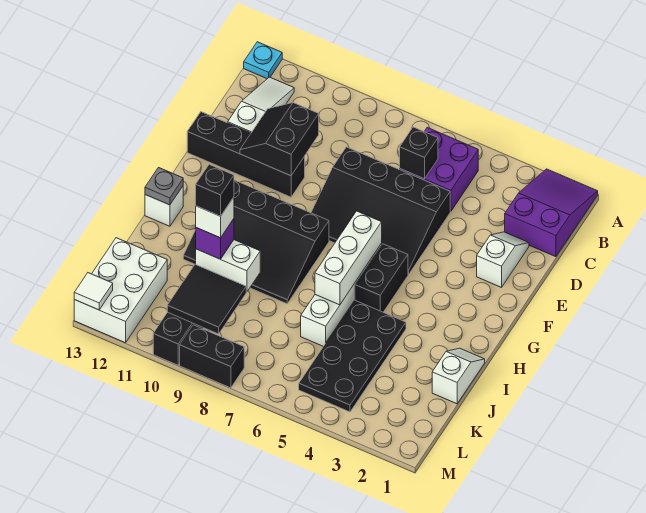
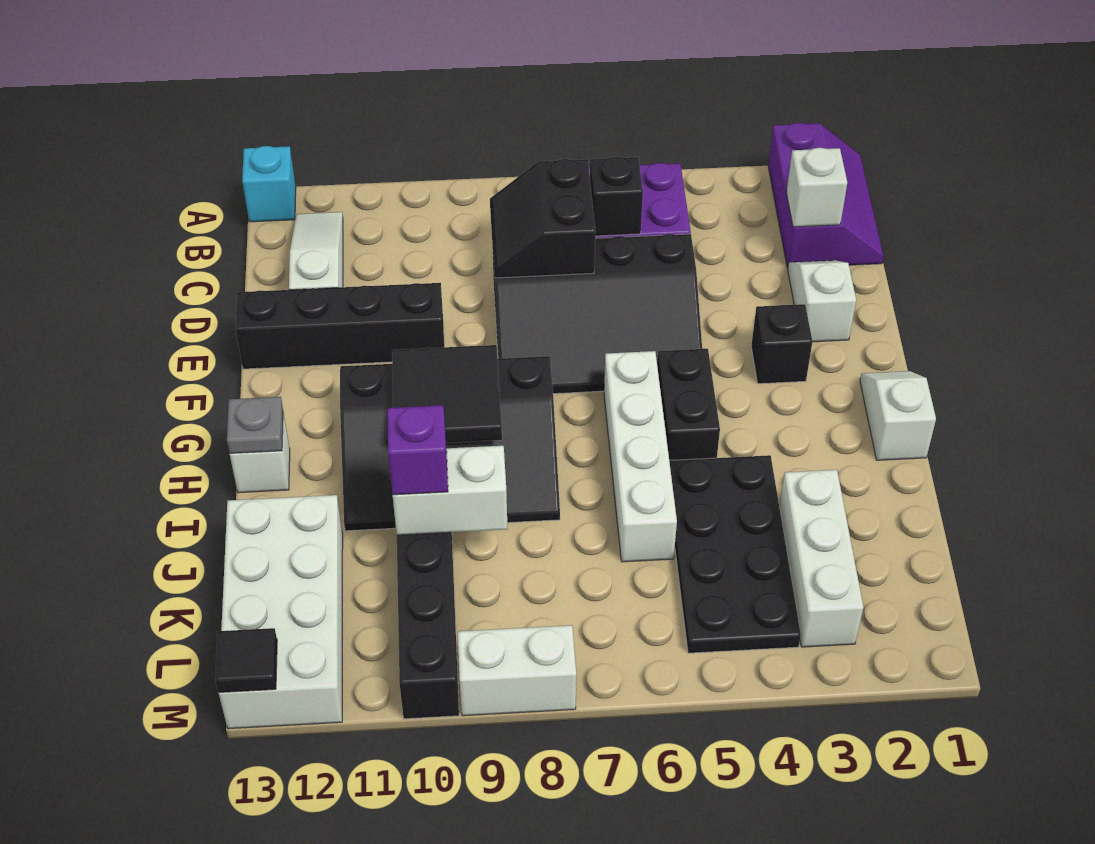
purple slope A1:C2 level 1 top C -> purple slope A1:C2 level 1 top 2
cyan plate A13 level 1 -> cyan brick A13 level 1
black slope D10:E11 level 2 top 10 -> black slope C7:D8 level 2 top 7
white brick G6:I6 level 2 -> white brick J3:L3 level 1
white slope I1:J1 level 1 top J -> white slope G1:H1 level 1 top H
white brick J10 level 4 -> white brick C2 level 2
black brick J10 level 5 -> black brick F3 level 1
black tile K9:L10 level 2 -> black tile G9:H10 level 2
white brick K12:M13 level 1 -> white brick J12:M13 level 1
black brick M8:M9 level 1 -> white brick M8:M9 level 1
white tile M13 level 2 -> black tile M13 level 2

